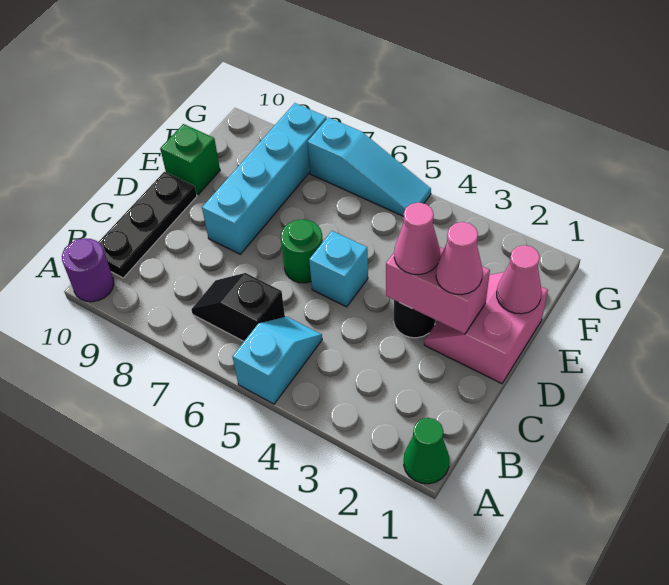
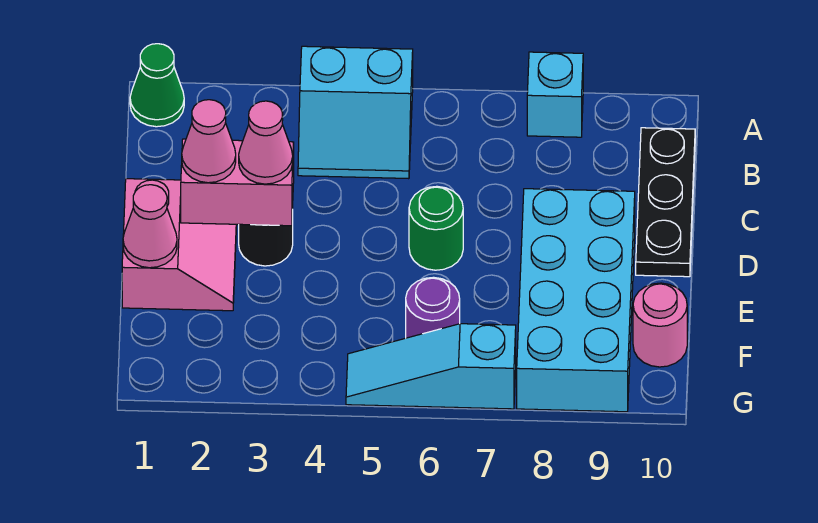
cyan slope A5:B5 level 1 top A -> cyan slope A4:B5 level 1 top A
purple round brick A10 level 1 -> purple round brick F6 level 1
black slope B6:B7 level 1 top 6 -> none
cyan brick D5 level 1 -> cyan brick A8 level 1
cyan brick D8:G8 level 1 -> cyan brick D8:G9 level 1
green brick E10 level 1 -> none
none -> pink round brick F10 level 1

